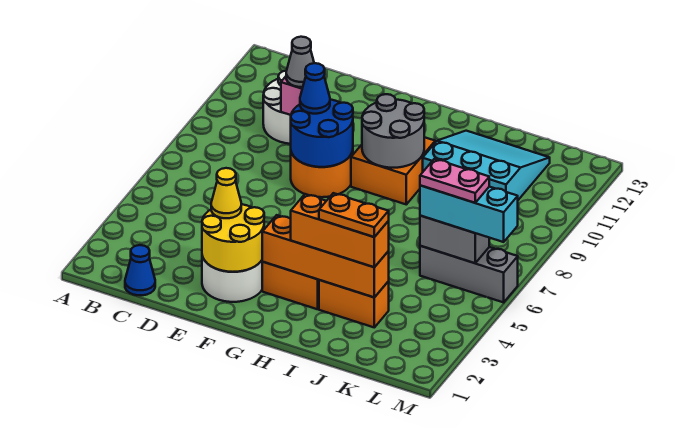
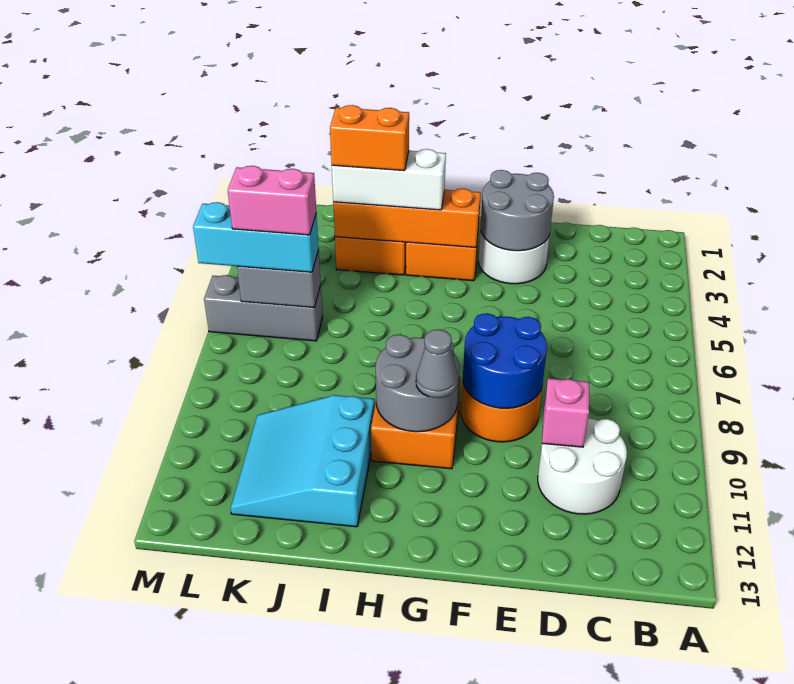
blue cone C1 level 1 -> none
grey cone D10 level 3 -> grey cone G10 level 3
yellow round brick E2:F3 level 2 -> grey round brick E2:F3 level 2
yellow cone E3 level 3 -> none
blue cone E9 level 3 -> none
orange brick H3:J3 level 3 -> white brick H3:J3 level 3
orange plate I3:J3 level 4 -> orange brick I3:J3 level 4
cyan slope I10:K12 level 1 top 10 -> cyan slope I10:K12 level 1 top I
pink plate K6:L6 level 4 -> pink brick K6:L6 level 4

